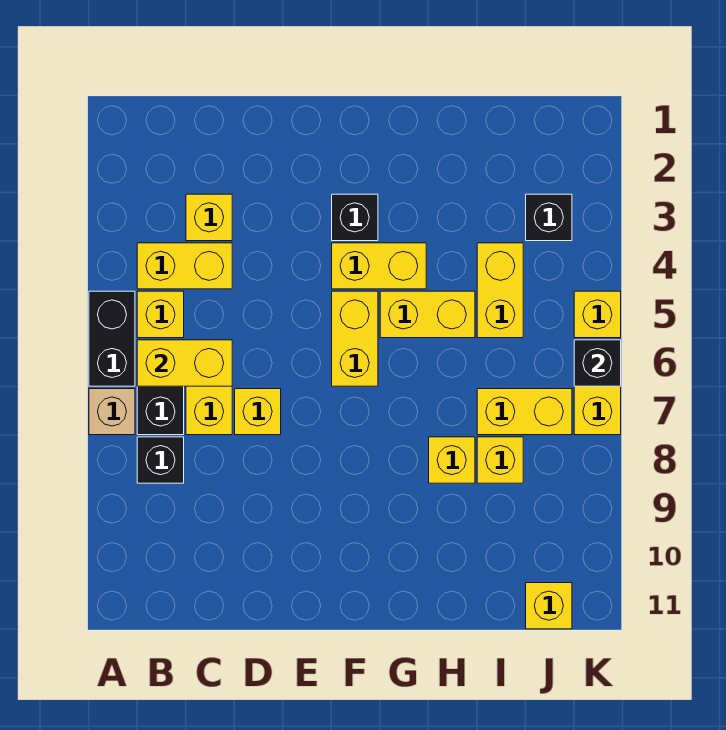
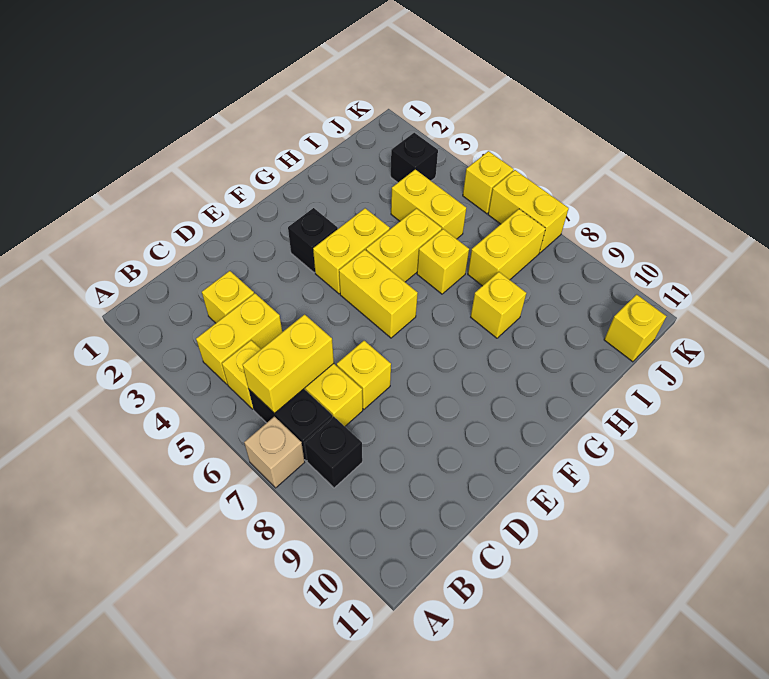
black brick A5:A6 level 1 -> none
yellow brick I8 level 1 -> yellow brick H6 level 1
black brick K6 level 2 -> none

